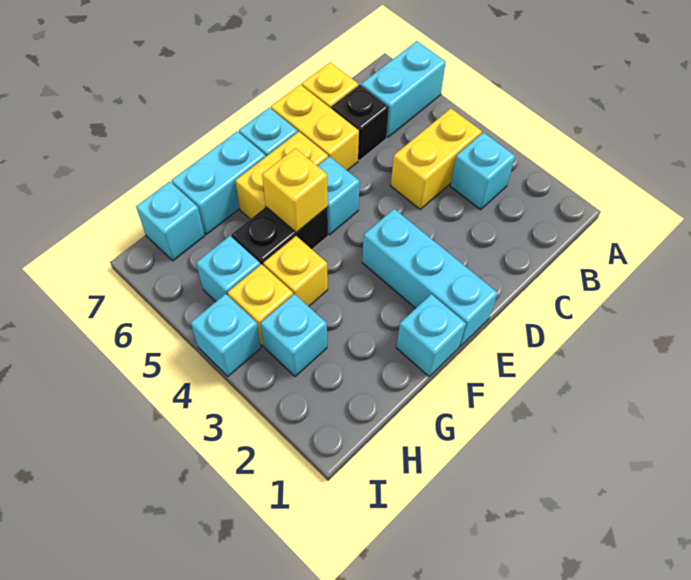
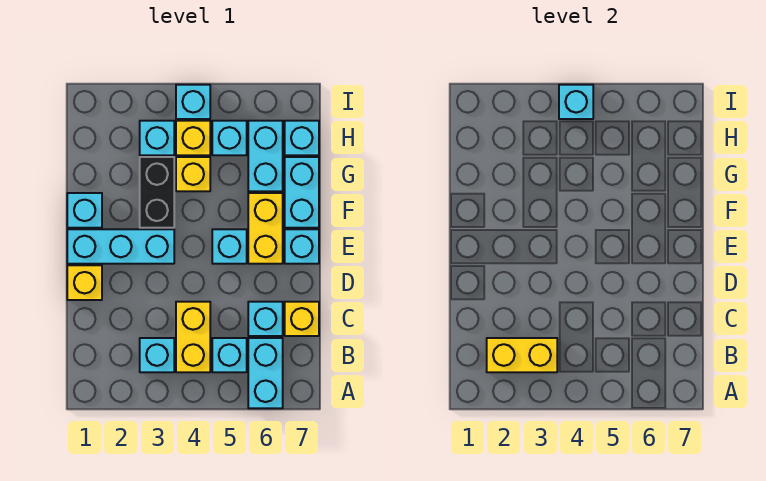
none -> cyan brick B5 level 1
black brick C6 level 1 -> cyan brick C6 level 1
yellow brick D6:D7 level 1 -> yellow brick B2:B3 level 2
black brick F5:G5 level 1 -> black brick F3:G3 level 1
yellow brick F5 level 2 -> yellow brick D1 level 1
none -> cyan brick G6:H6 level 1
none -> cyan brick I4 level 2

